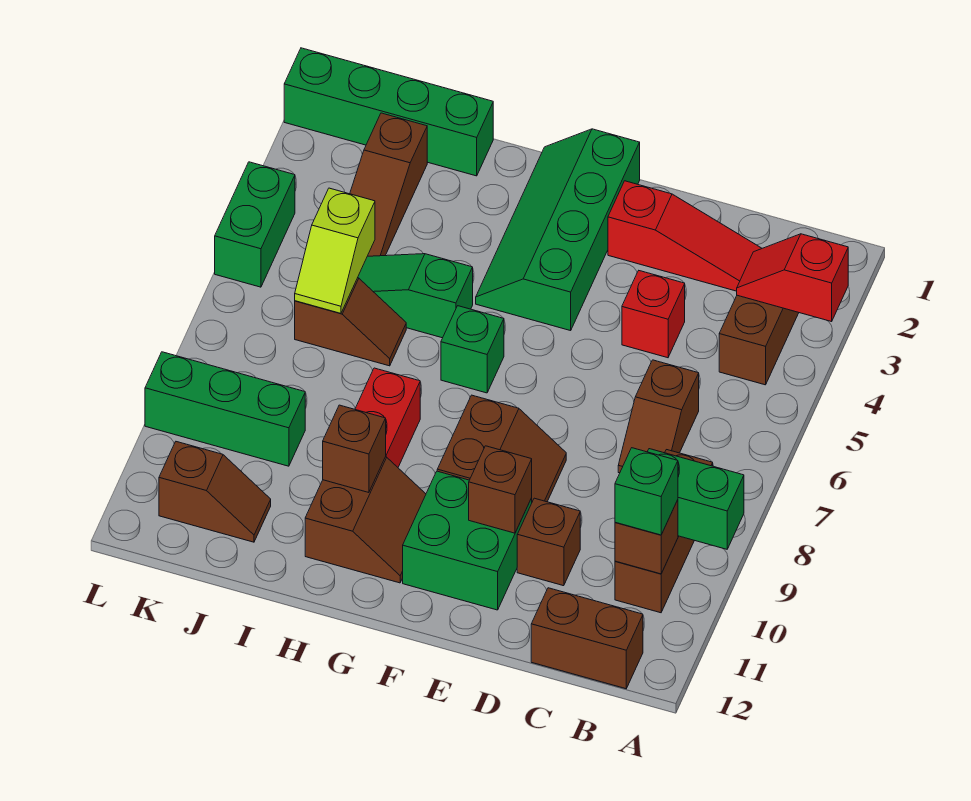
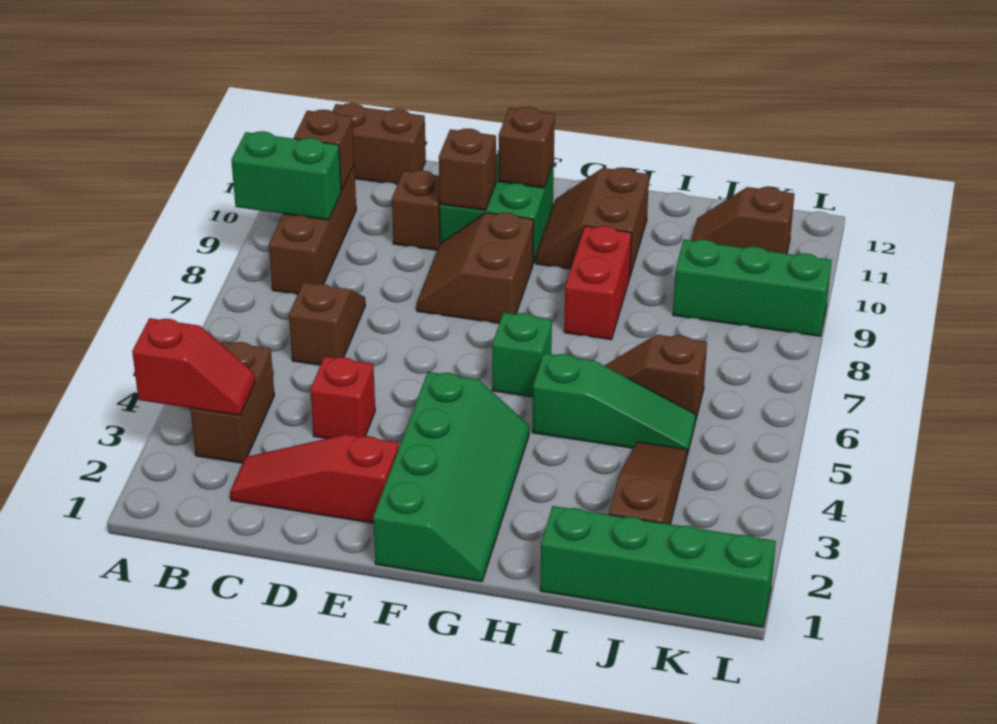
green brick B10 level 3 -> none
brown brick H10 level 2 -> brown brick F11 level 2
lime slope J5:J6 level 2 top 5 -> none
green brick L4:L5 level 1 -> none

